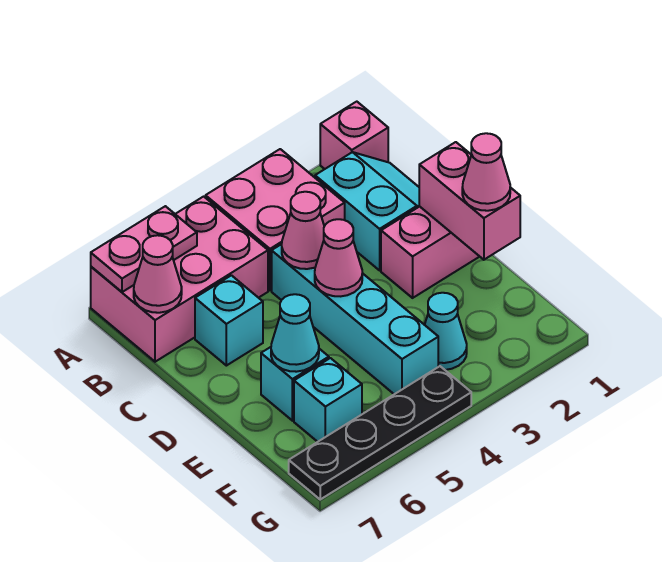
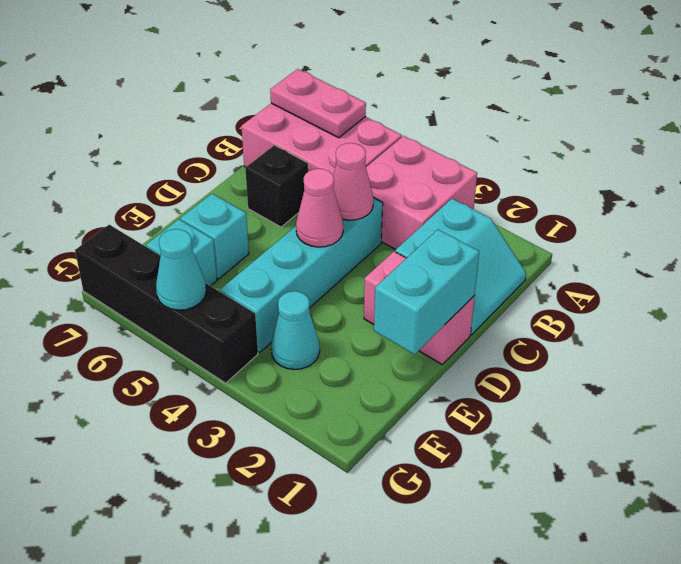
pink brick A1 level 1 -> none
pink cone B7 level 2 -> none
cyan brick C6 level 1 -> black brick C6 level 1
pink brick D1:E1 level 2 -> cyan brick D1:E1 level 2
pink cone E1 level 3 -> none
cyan cone E6 level 2 -> cyan cone G5 level 2
black plate G4:G7 level 1 -> black brick G4:G7 level 1

